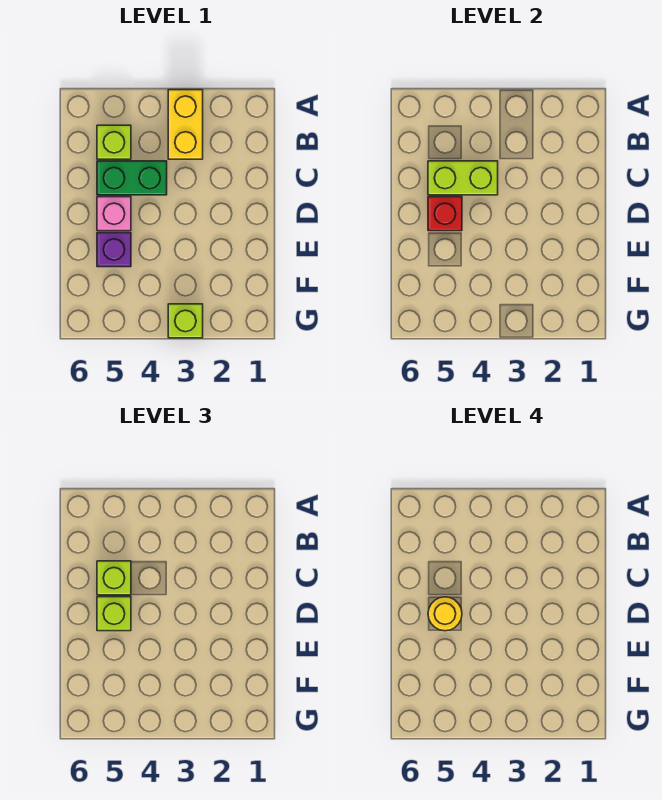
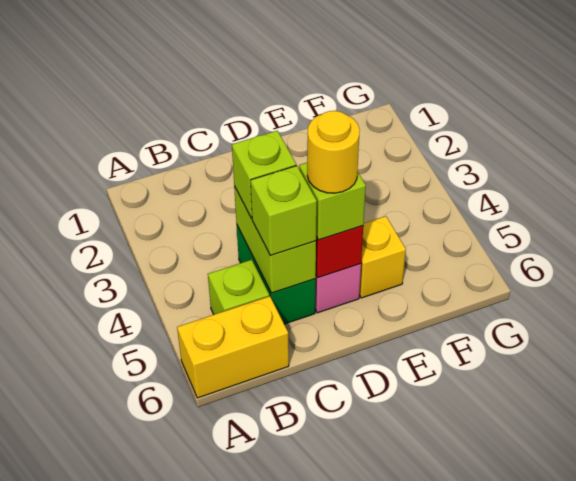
yellow brick A3:B3 level 1 -> yellow brick A6:B6 level 1
purple brick E5 level 1 -> yellow brick E5 level 1
lime brick G3 level 1 -> lime brick C4 level 3

